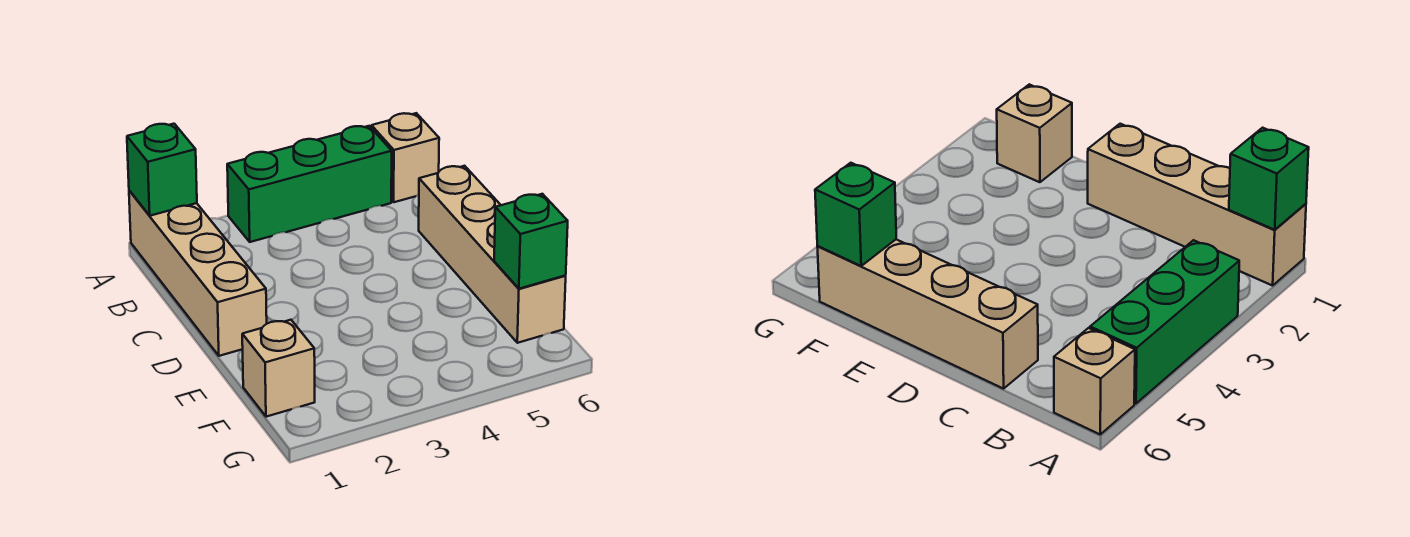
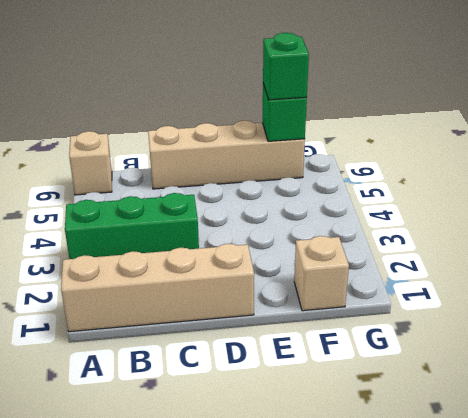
green brick A1 level 2 -> green brick F6 level 3
green brick A3:A5 level 1 -> green brick A3:C3 level 1

